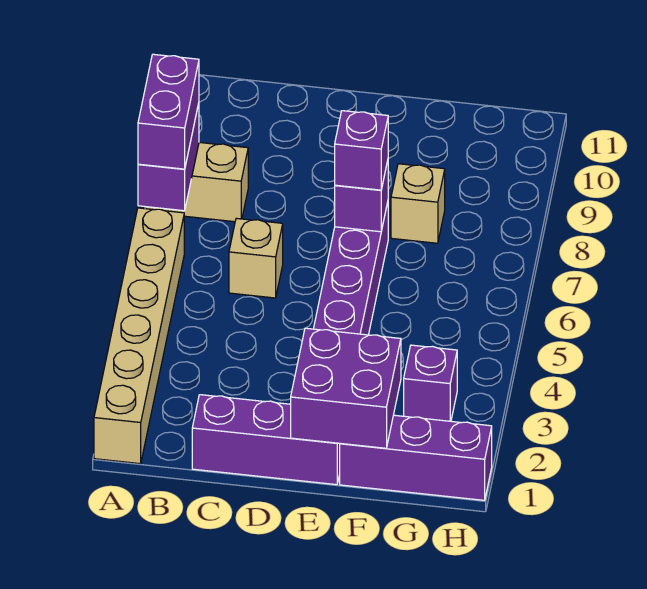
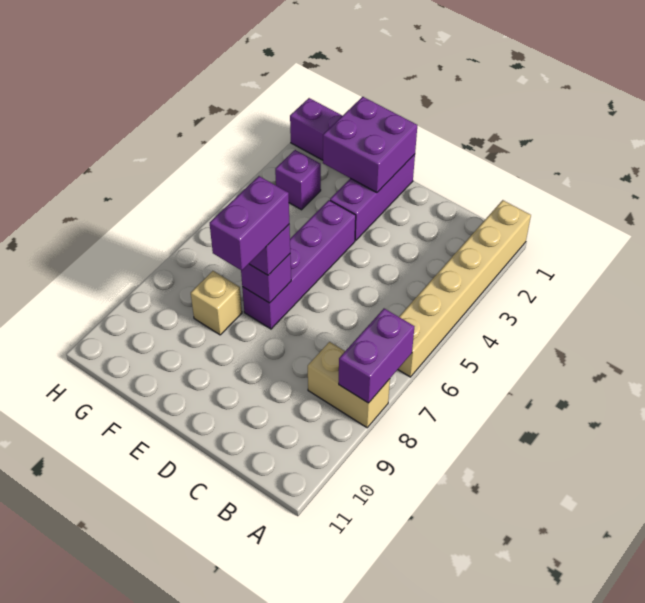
purple brick A7:A8 level 3 -> purple brick E7:E8 level 4
purple brick C1:E1 level 1 -> purple brick E1:E3 level 1
tan brick C6 level 1 -> none

